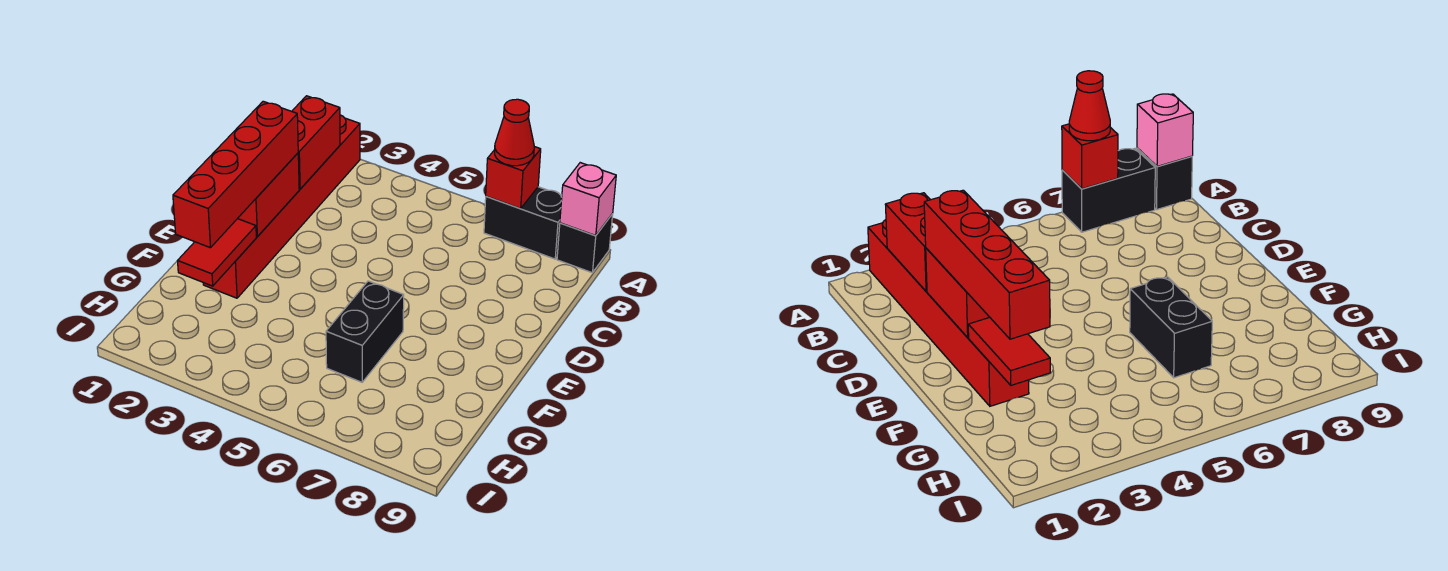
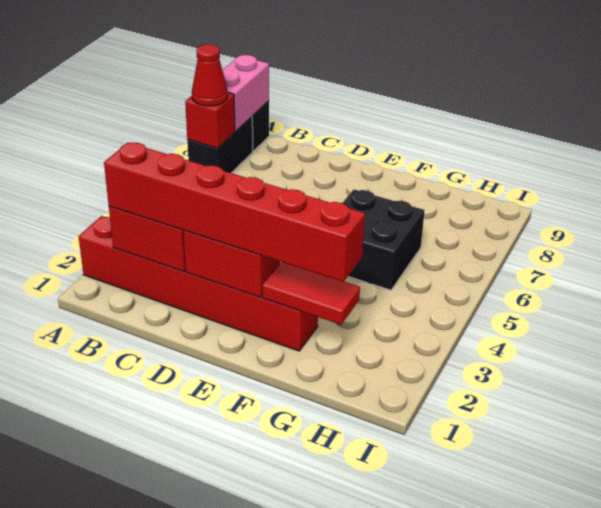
pink brick A9 level 2 -> pink brick A8:A9 level 2
red brick D2:G2 level 3 -> red brick B2:G2 level 3
black brick F6:G6 level 1 -> black brick F5:G6 level 1

